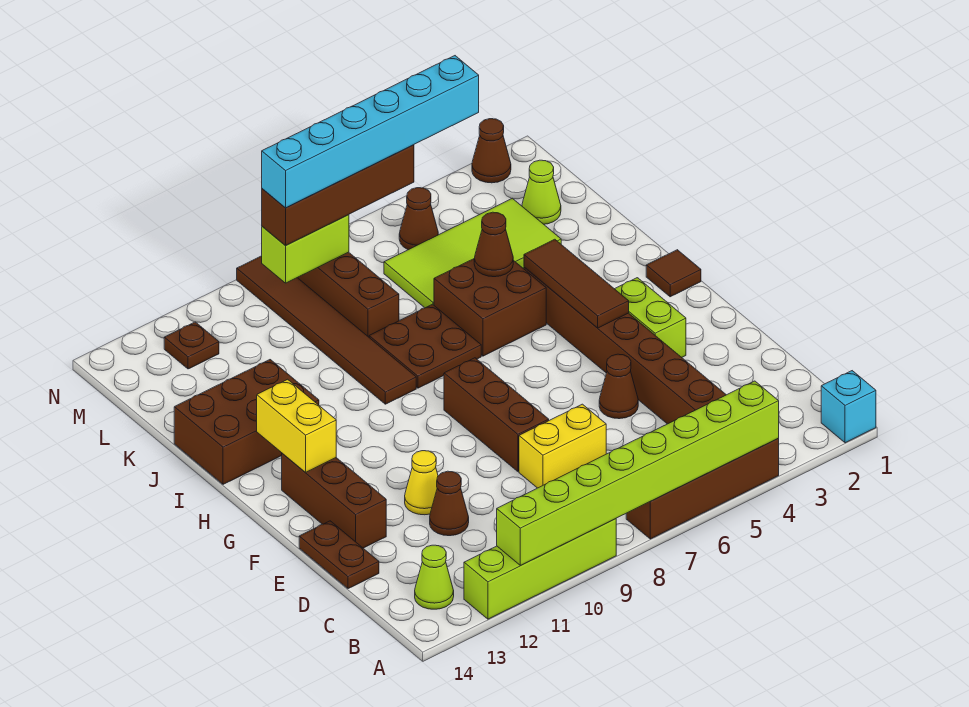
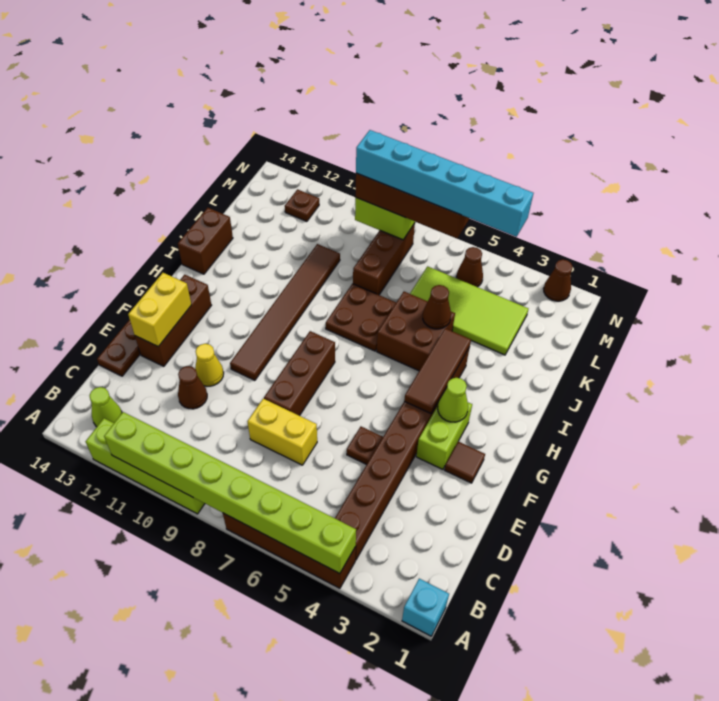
brown cone E5 level 1 -> brown plate E5 level 1
yellow brick G13:H13 level 2 -> yellow brick E13:F13 level 2
brown tile H1 level 1 -> brown tile F2 level 1
brown tile I9:N9 level 1 -> brown tile F10:K10 level 1
brown brick I12:J14 level 1 -> brown brick I14:J14 level 1
lime cone L2 level 1 -> lime cone G3 level 2

